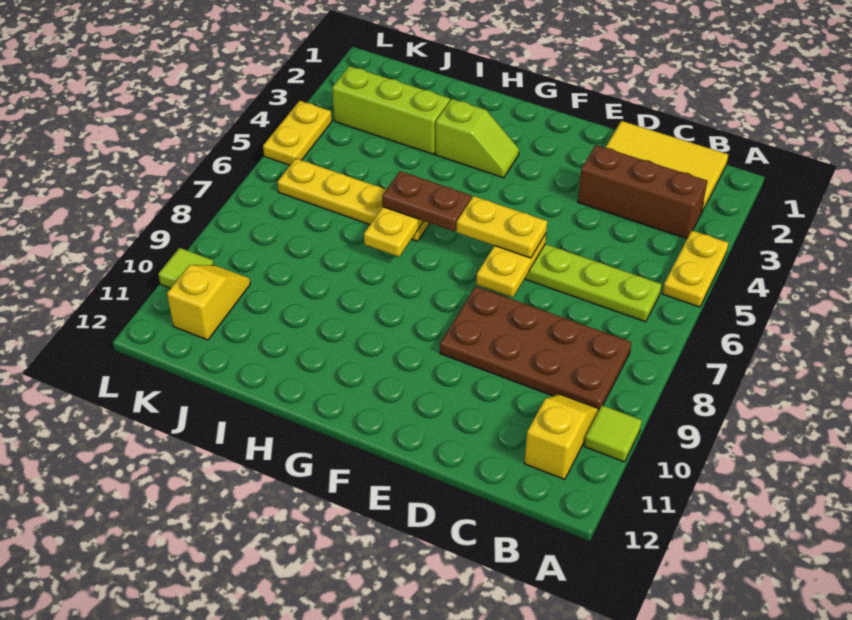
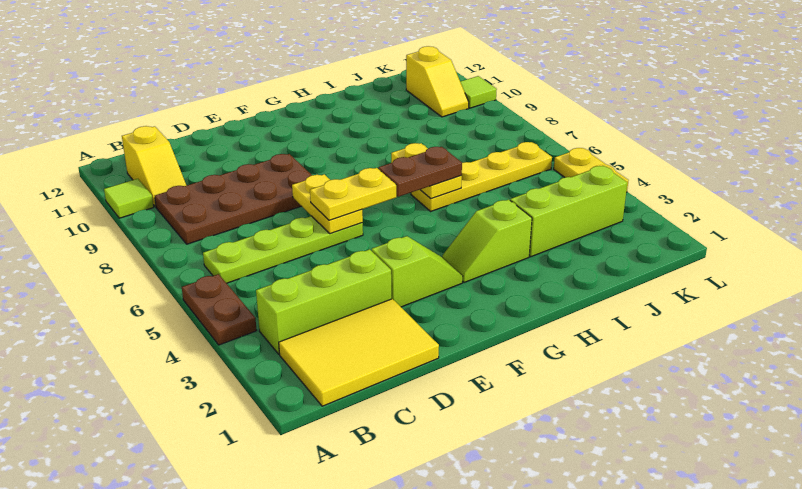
yellow plate A4:A5 level 1 -> brown plate A4:A5 level 1
brown brick B3:D3 level 1 -> lime brick B3:D3 level 1
none -> lime slope E3:F3 level 1 top E

